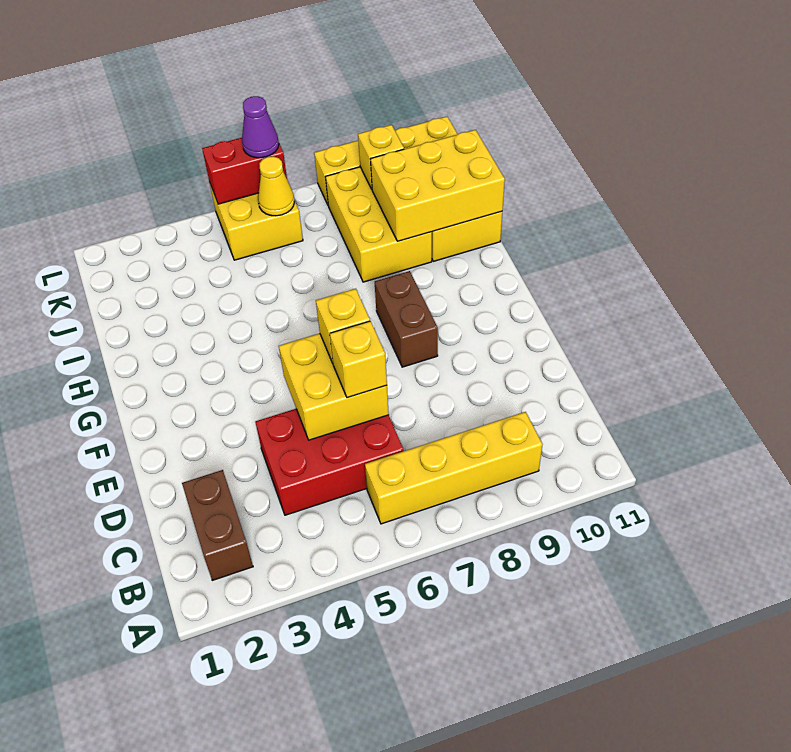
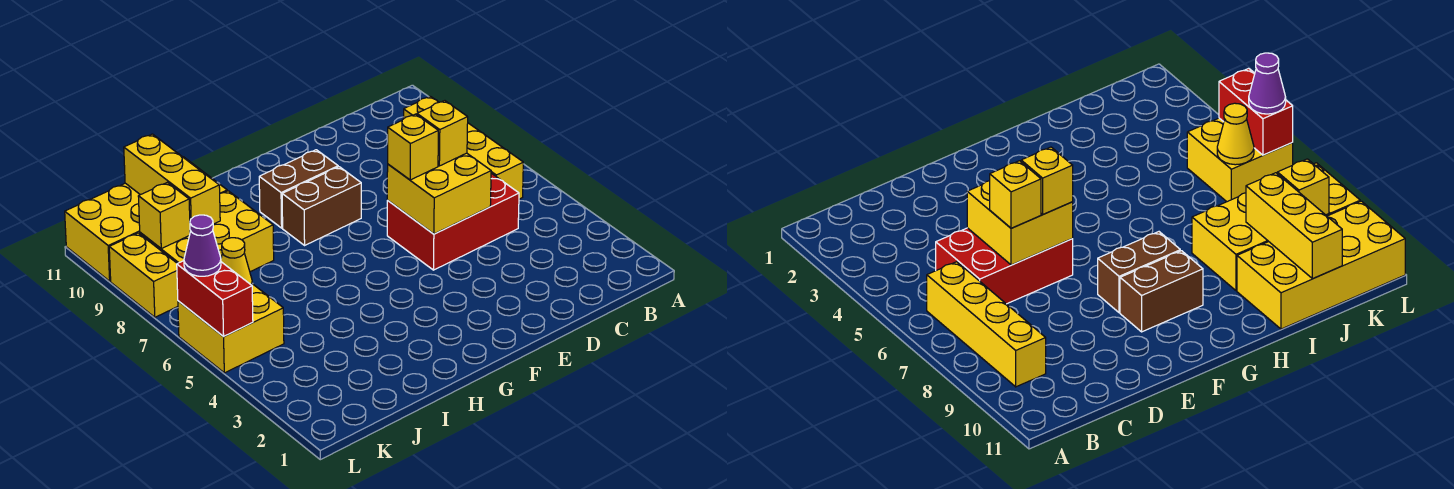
brown brick B2:C2 level 1 -> brown brick F9:G9 level 1
red brick C4:D6 level 1 -> red brick C5:E6 level 1
yellow brick I9:J11 level 2 -> yellow brick J9:J11 level 2

